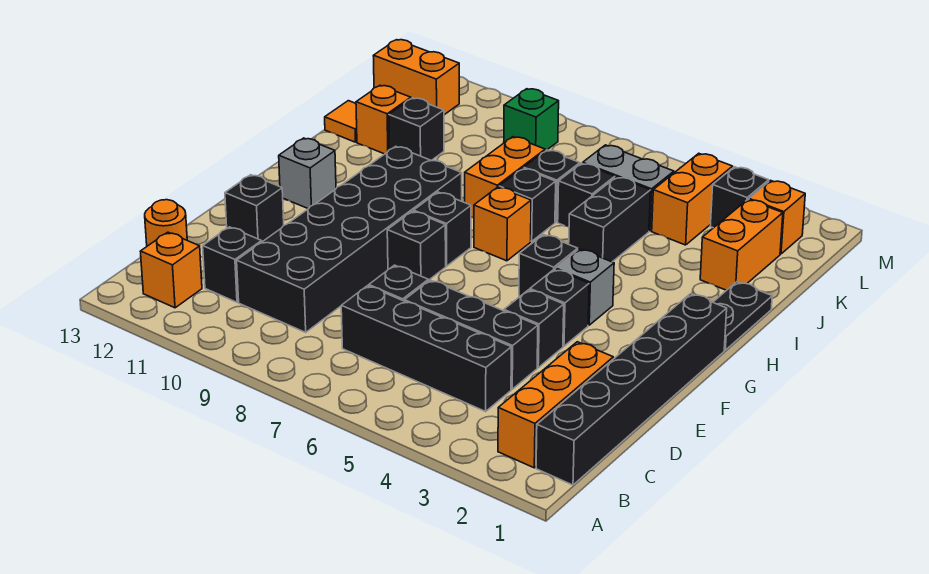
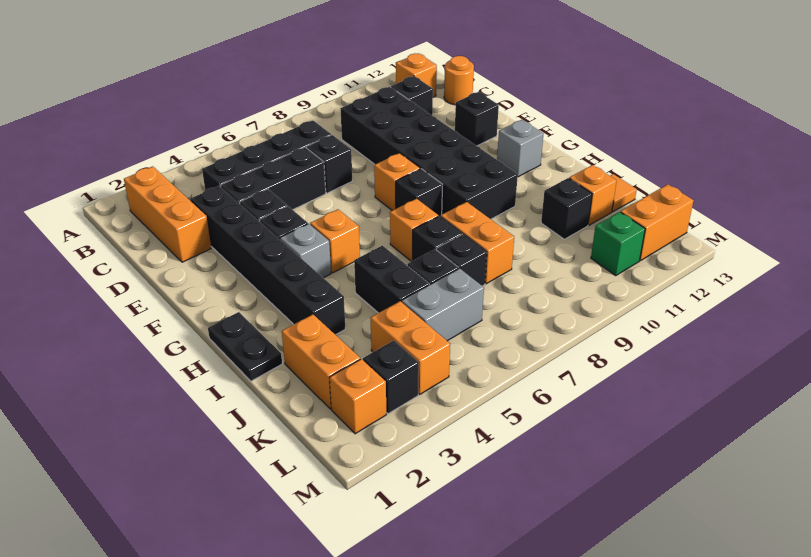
black brick B1:G1 level 1 -> black brick D3:I3 level 1
black brick F8 level 1 -> orange brick F8 level 1
black brick G5 level 1 -> orange brick G5 level 1
green brick L9 level 1 -> green brick L11 level 1

